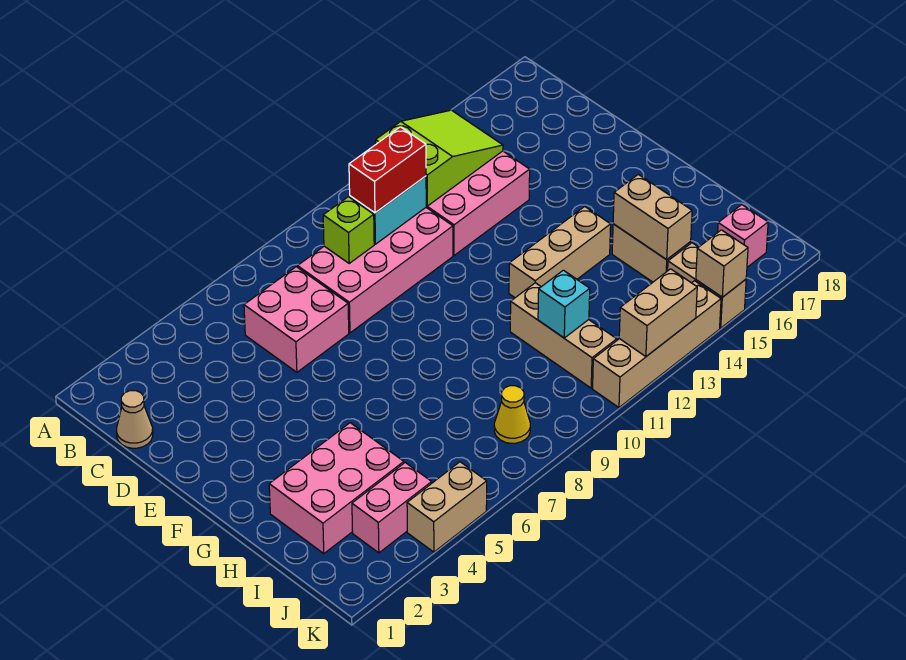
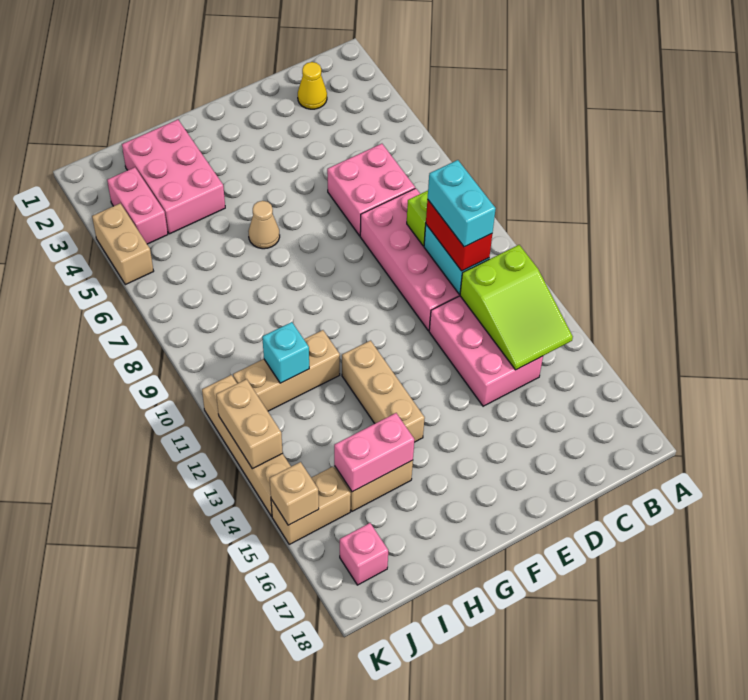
tan cone C1 level 1 -> tan cone G6 level 1
none -> cyan brick C10:C11 level 4
tan brick H15:I15 level 2 -> pink brick H15:I15 level 2
yellow cone J8 level 1 -> yellow cone C2 level 1

